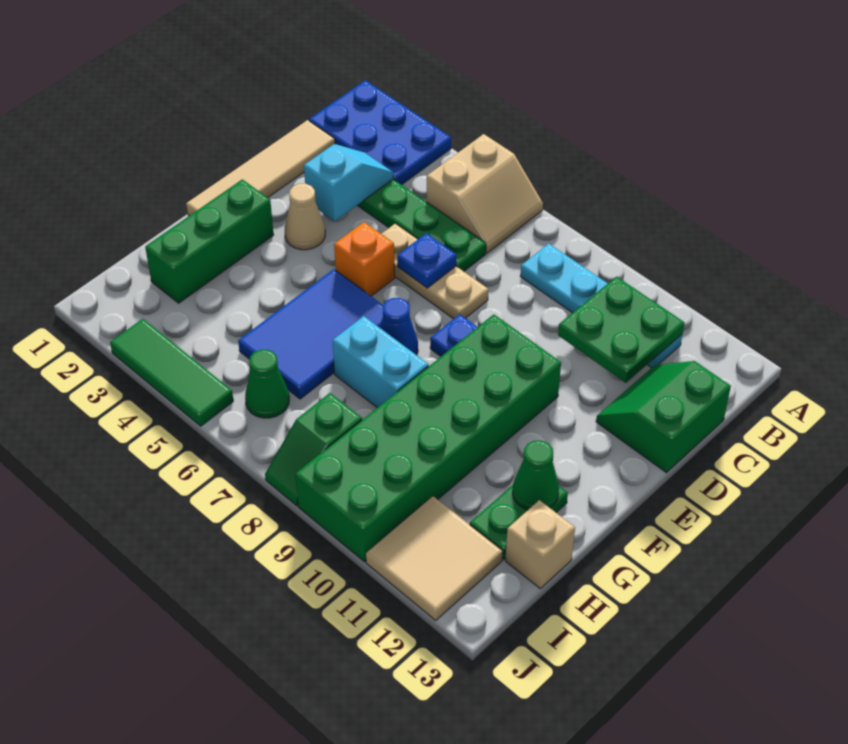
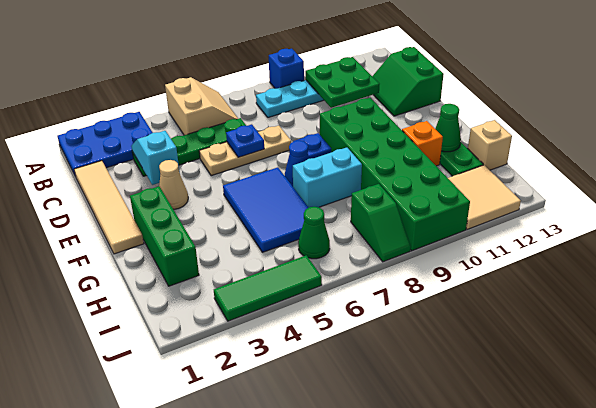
none -> blue brick A9 level 1
orange brick E5 level 1 -> orange brick G11 level 1

